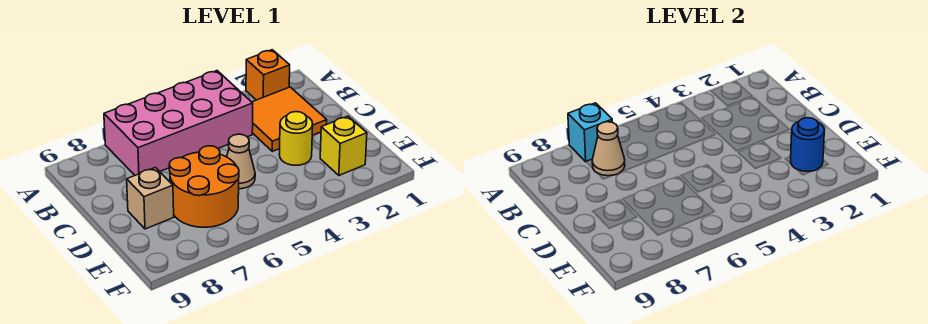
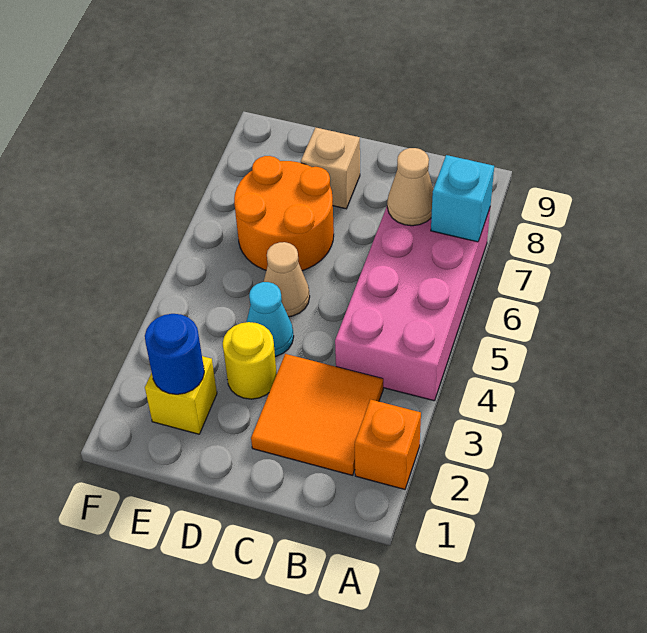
none -> cyan cone D4 level 1

